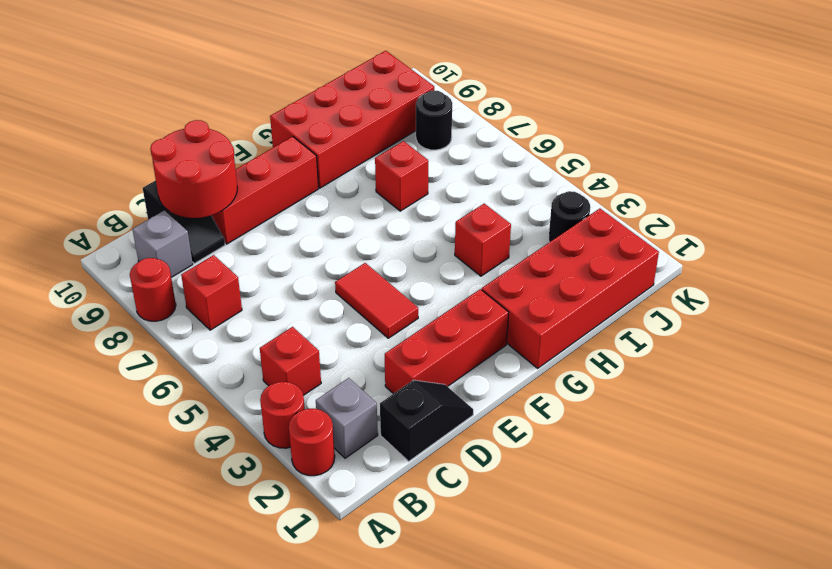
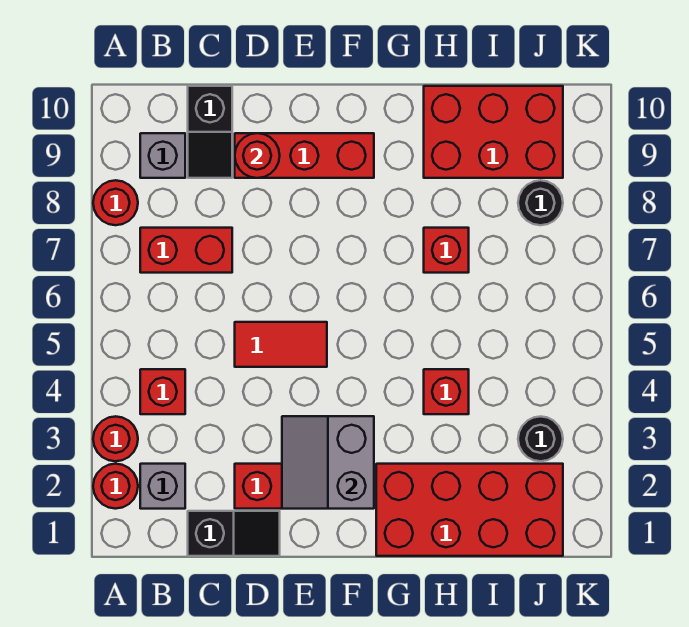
red brick B7 level 1 -> red brick B7:C7 level 1
red round brick C9:D10 level 2 -> red round brick D9 level 2
none -> grey slope E2:F3 level 2 top F
red tile E4:E5 level 1 -> red tile D5:E5 level 1
red brick G9:J10 level 1 -> red brick H9:J10 level 1

